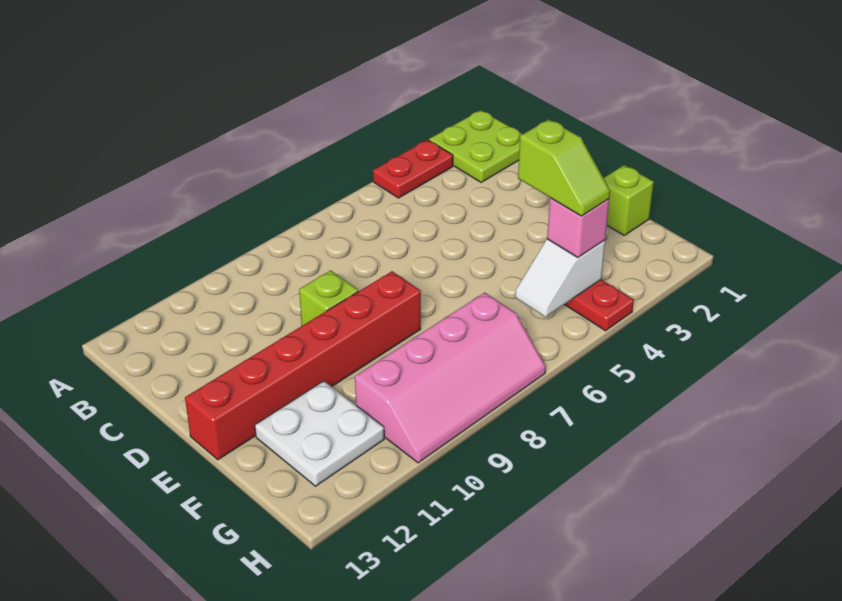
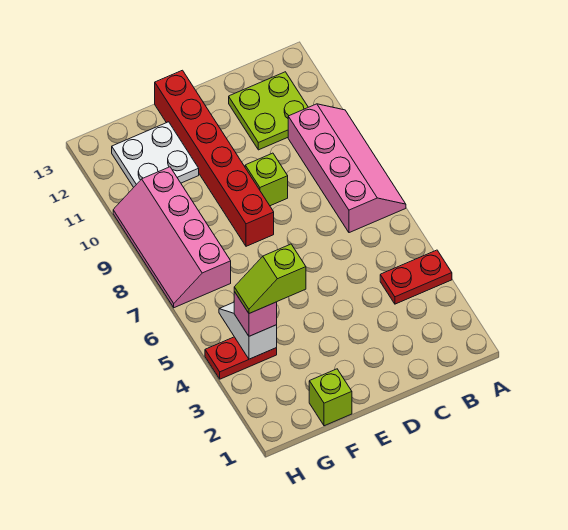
lime plate A1:B2 level 1 -> lime plate B11:C12 level 1
red plate A3:A4 level 1 -> red plate A4:B4 level 1
none -> pink slope A7:B10 level 1 top B

